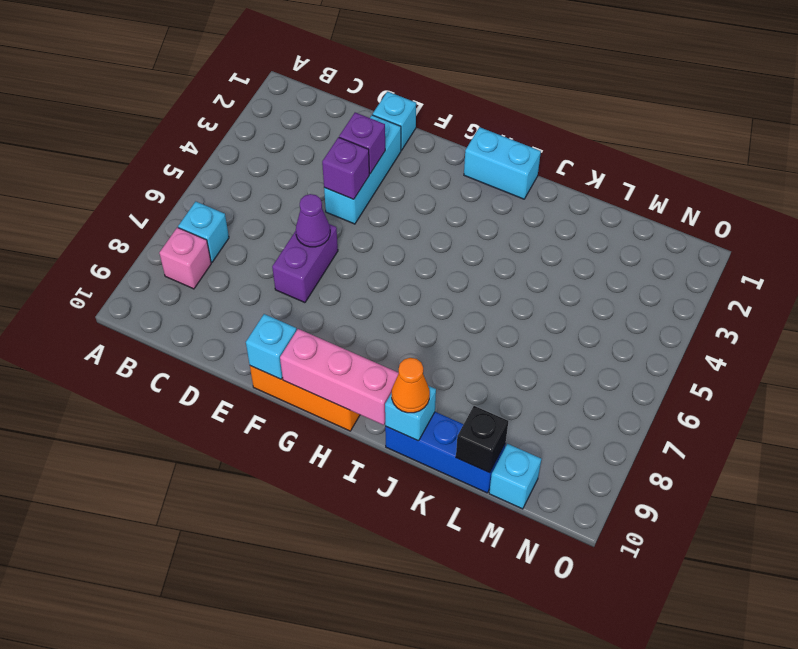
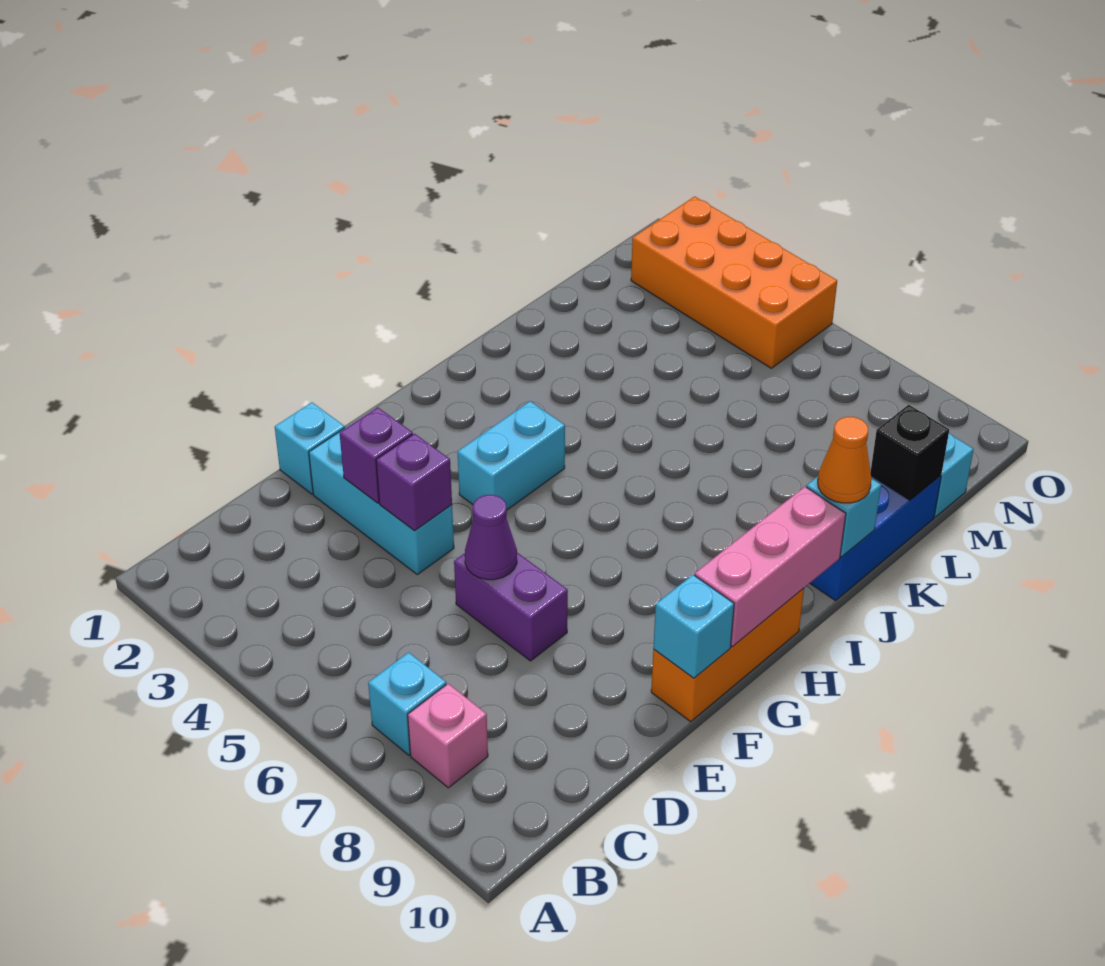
cyan brick H1:I1 level 1 -> cyan brick G4:H4 level 1
none -> orange brick N2:O5 level 1

